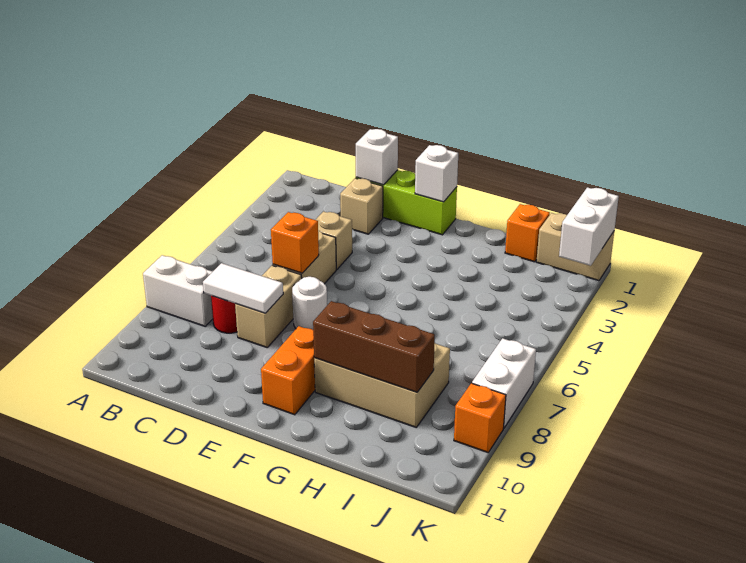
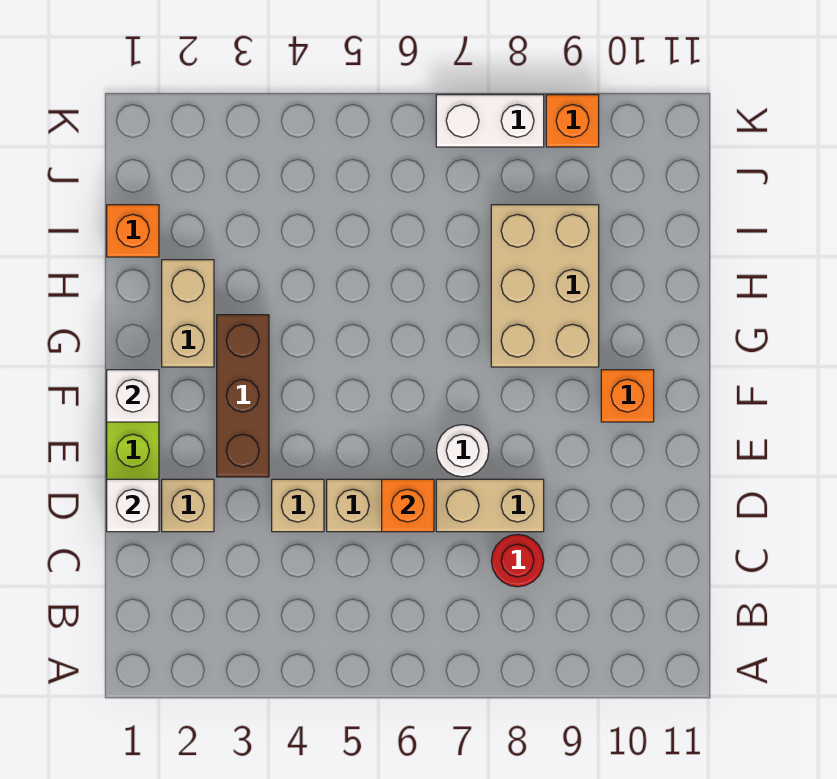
white brick A8:B8 level 1 -> none
white tile C8:D8 level 2 -> none
orange brick F9:F10 level 1 -> orange brick F10 level 1
brown brick G9:I9 level 2 -> brown brick E3:G3 level 1
tan brick J1:K1 level 1 -> tan brick G2:H2 level 1
white brick K1:K2 level 2 -> none

